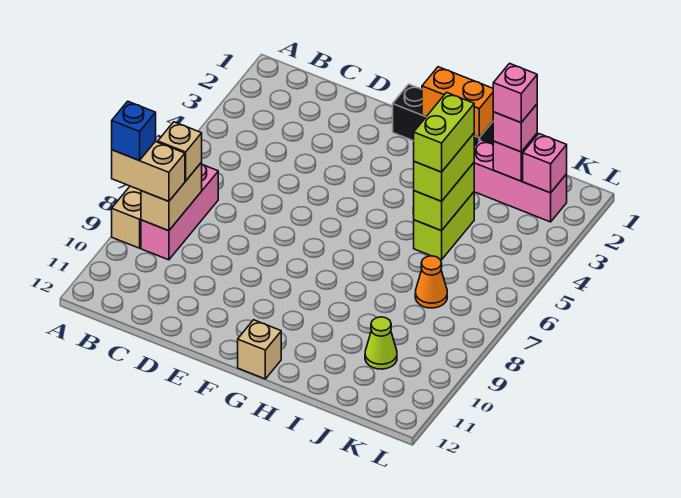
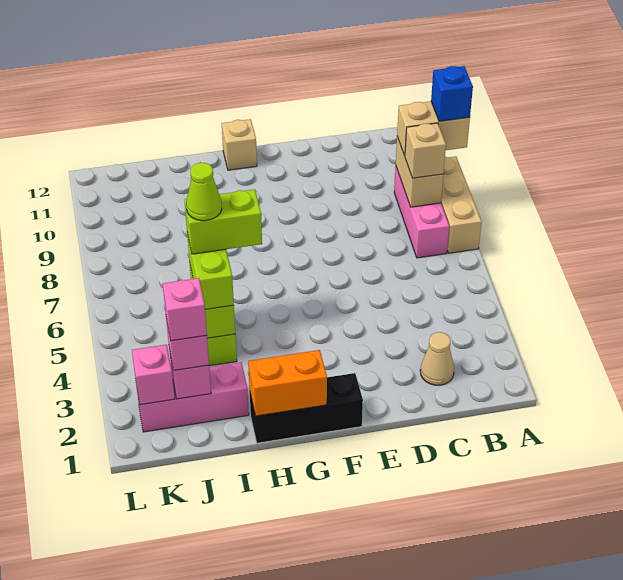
none -> tan cone C2 level 1
lime brick I4:I5 level 4 -> lime brick H5:I5 level 4
orange cone J7 level 1 -> none
lime cone J10 level 1 -> lime cone I5 level 5

